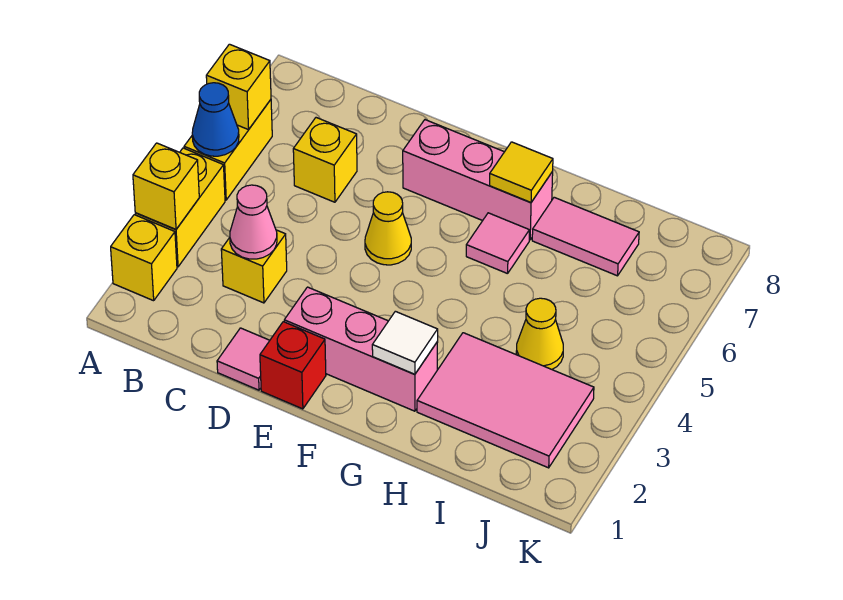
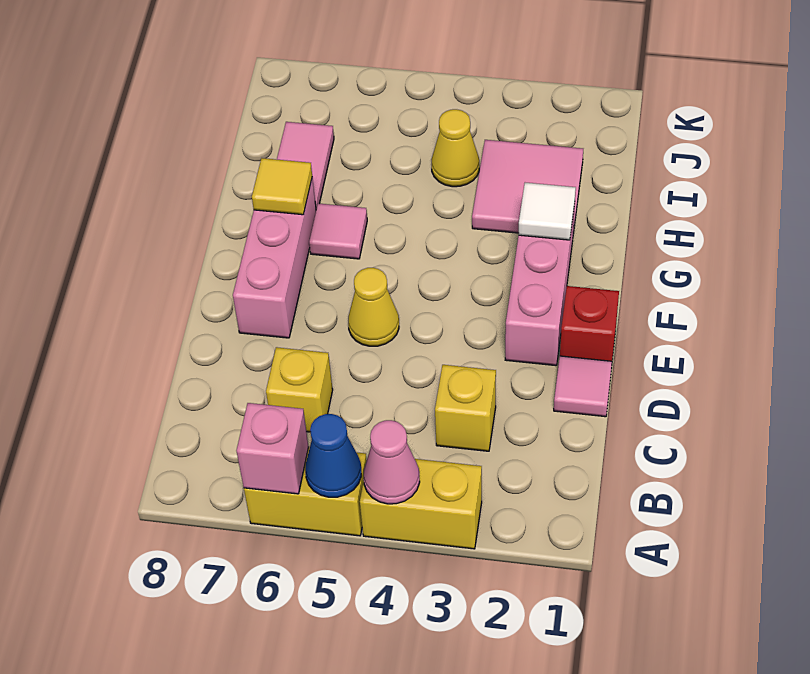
yellow brick A2 level 1 -> none
yellow brick A3 level 2 -> none
yellow brick A6 level 2 -> pink brick A6 level 2
pink cone C3 level 2 -> pink cone A4 level 2
pink tile H2:J3 level 1 -> pink tile H2:I3 level 1

